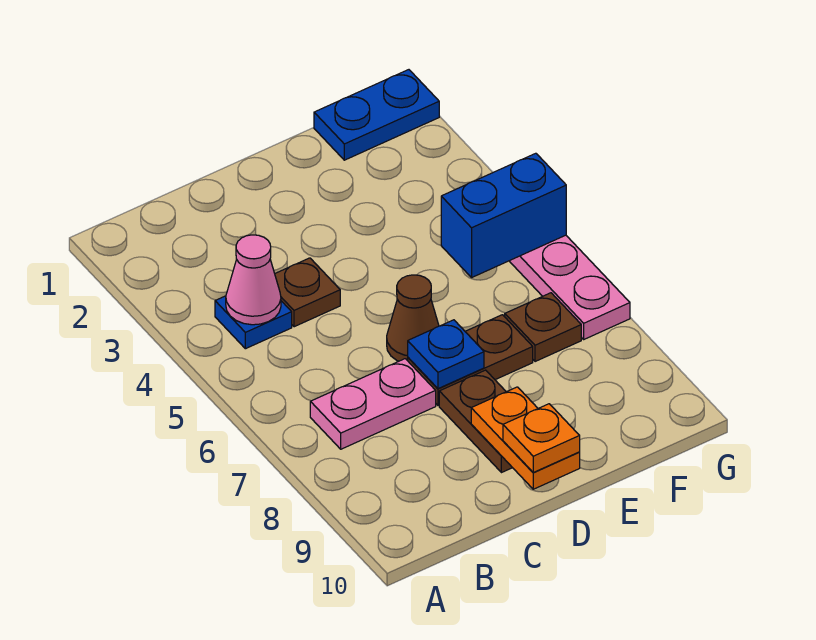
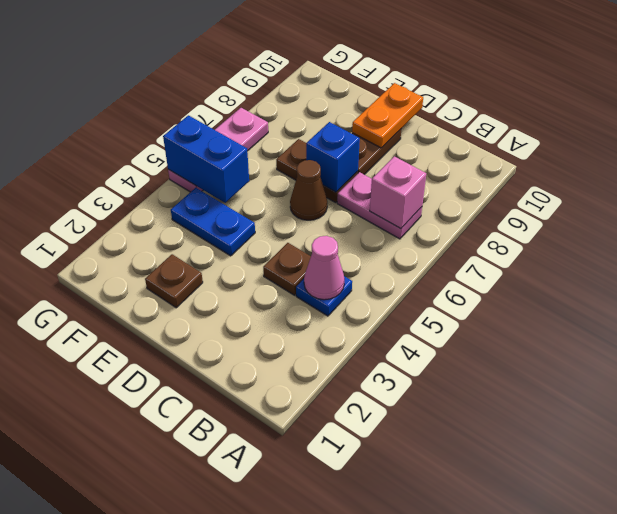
none -> pink brick B7 level 2
blue plate D7 level 2 -> blue brick D7 level 2
orange plate D10 level 3 -> none
blue plate F1:G1 level 1 -> blue plate E4:F4 level 1
brown plate F7 level 1 -> brown plate E2 level 1

